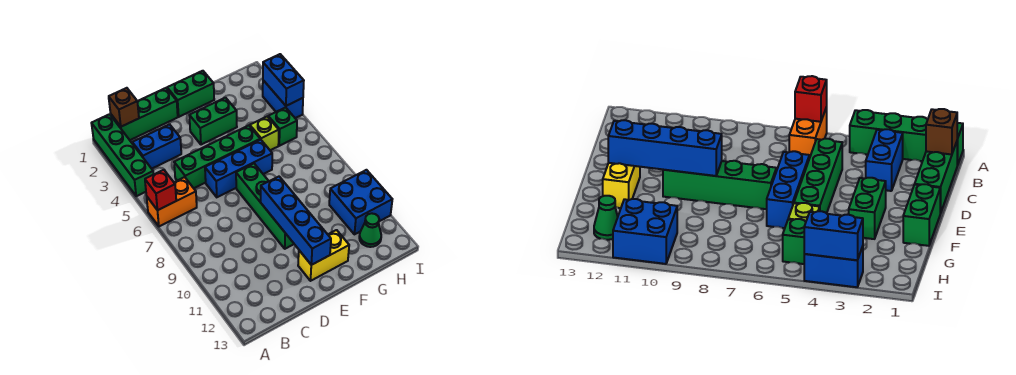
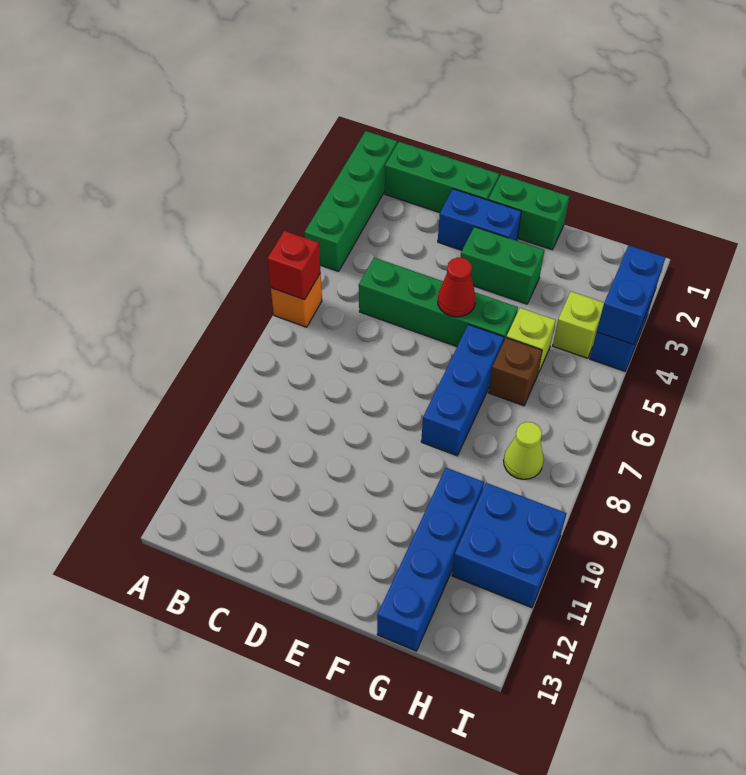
orange brick A6:B6 level 1 -> orange brick A6 level 1
brown brick B1 level 2 -> brown brick G6 level 1
blue brick B3:C3 level 1 -> blue brick D2:E2 level 1
blue brick D6:F6 level 1 -> blue brick F6:F8 level 1
none -> red cone E5 level 2
green brick E7:E10 level 1 -> none
blue brick E9:E12 level 2 -> blue brick G10:G13 level 1
yellow brick E12:F12 level 1 -> none
none -> lime brick H4 level 1
green brick H5 level 1 -> none
none -> lime cone H8 level 1
green cone H12 level 1 -> none

